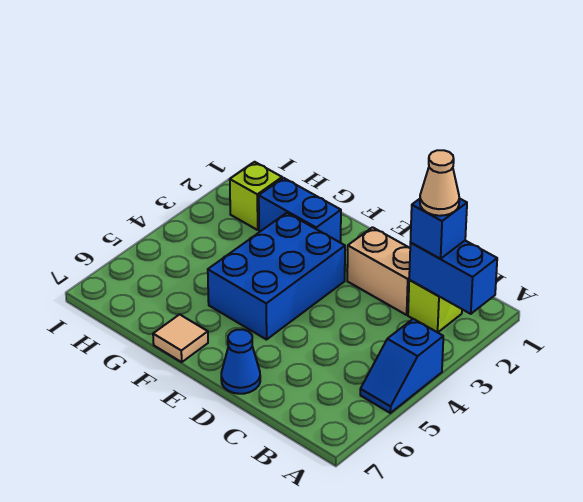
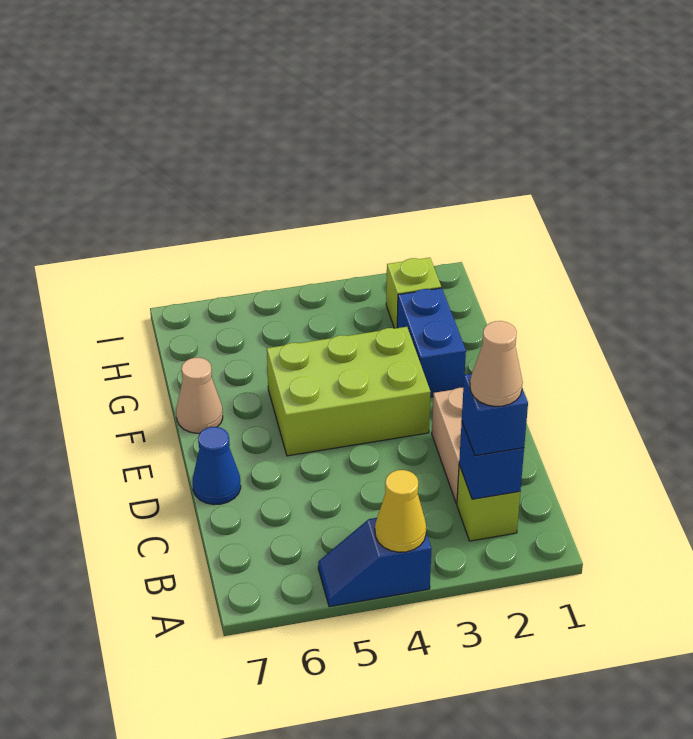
blue brick A2:B2 level 2 -> blue brick B2 level 2
none -> yellow cone A4 level 2
blue brick E3:F5 level 1 -> lime brick E3:F5 level 1
tan tile F7 level 1 -> tan cone F7 level 1

